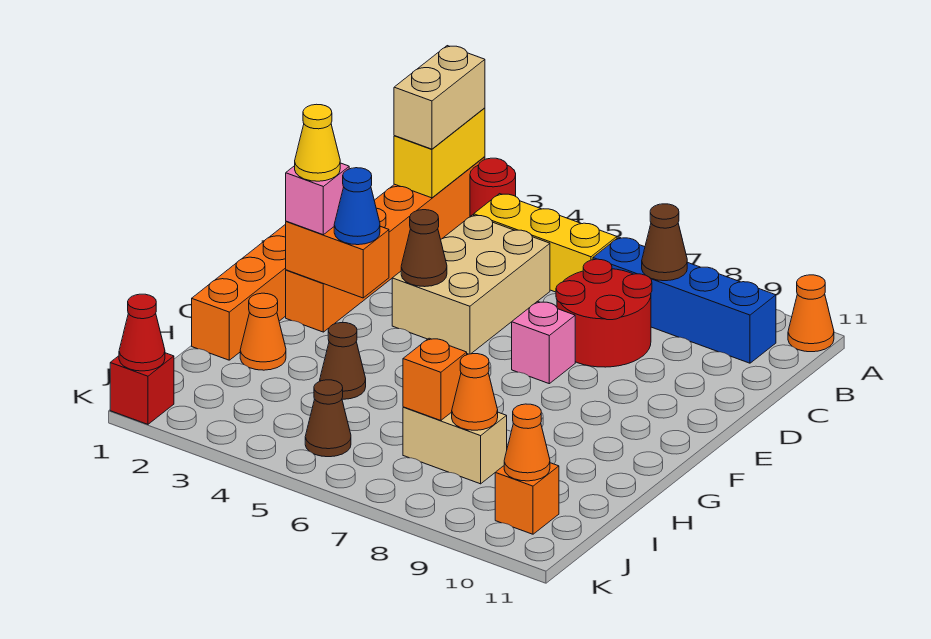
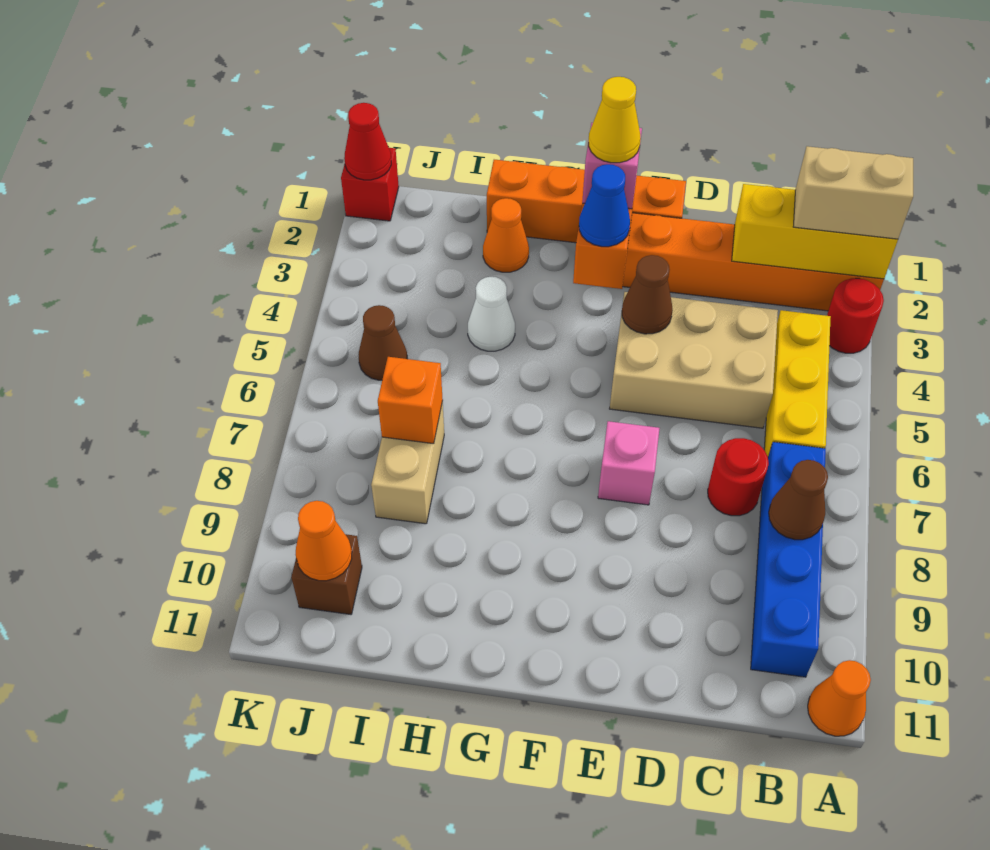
yellow brick A2:B2 level 2 -> yellow brick A2:C2 level 2
red round brick C7:D8 level 1 -> red round brick C7 level 1
brown cone H4 level 1 -> white cone H4 level 1
orange cone I8 level 2 -> none
orange brick J10 level 1 -> brown brick J10 level 1

